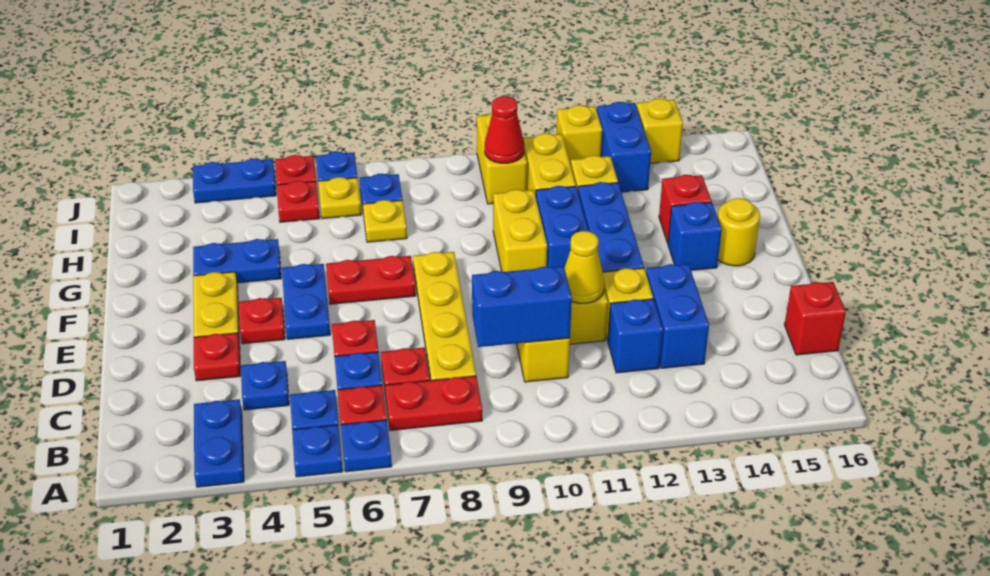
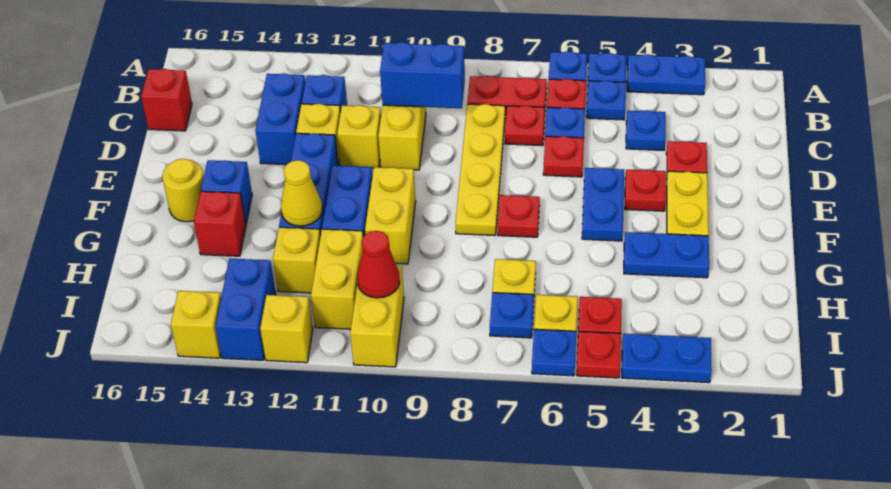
blue plate A3:B3 level 1 -> blue plate A3:A4 level 1
yellow cone D11 level 2 -> yellow cone G12 level 2
red plate F6:F7 level 1 -> red plate F7 level 1

